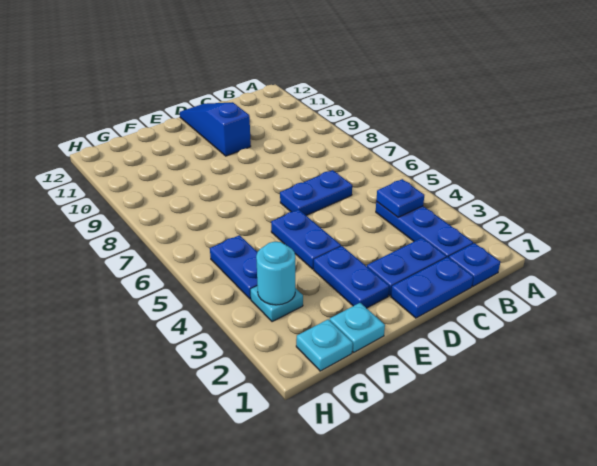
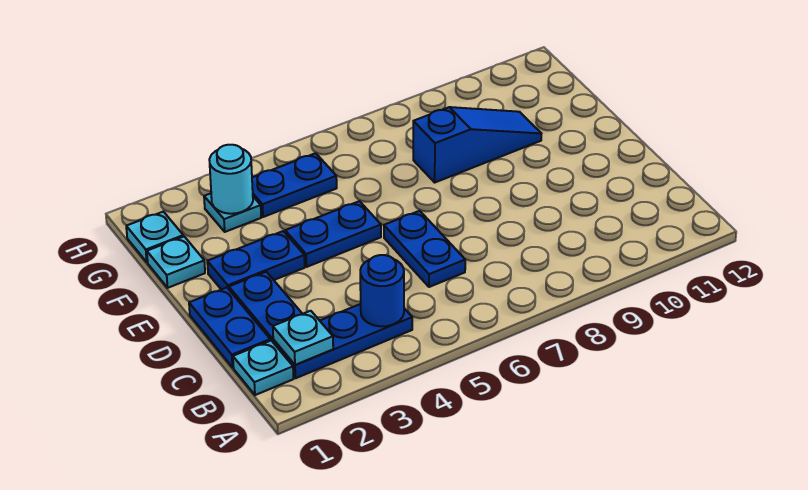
blue plate B1 level 1 -> cyan plate B1 level 1
none -> cyan plate B2 level 2
blue plate B4 level 2 -> blue round brick B4 level 2
blue slope D10:D12 level 1 top 10 -> blue slope F8:F10 level 1 top 8

